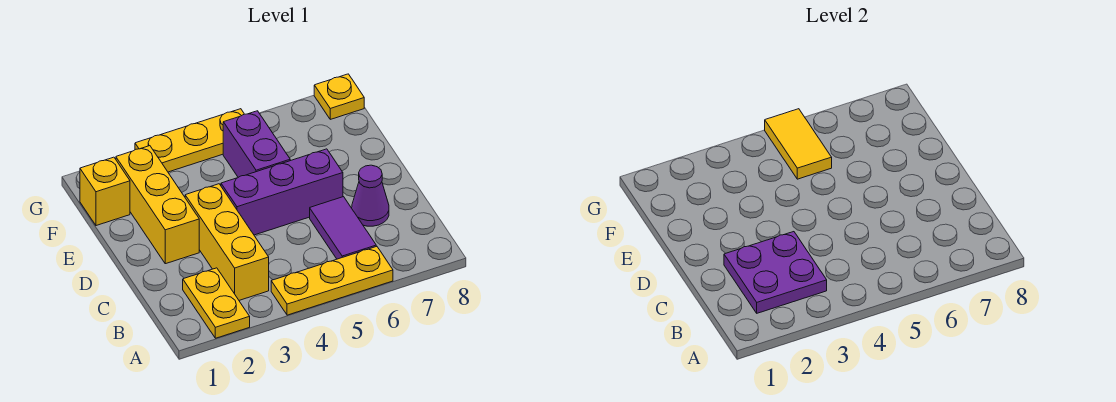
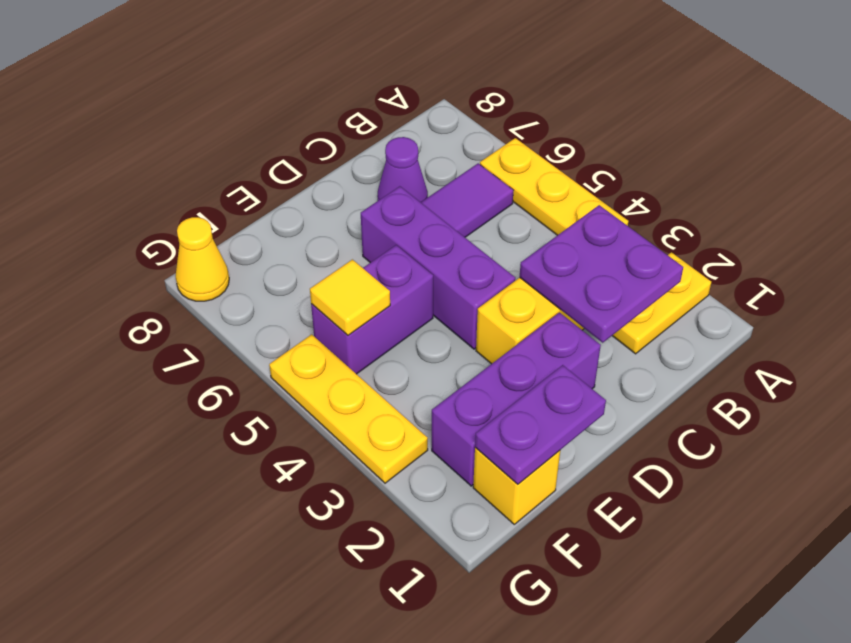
yellow brick D2:F2 level 1 -> purple brick D2:F2 level 1
none -> purple plate E1:F1 level 2
yellow tile F5:G5 level 2 -> yellow tile F5 level 2
yellow plate G8 level 1 -> yellow cone G8 level 1

